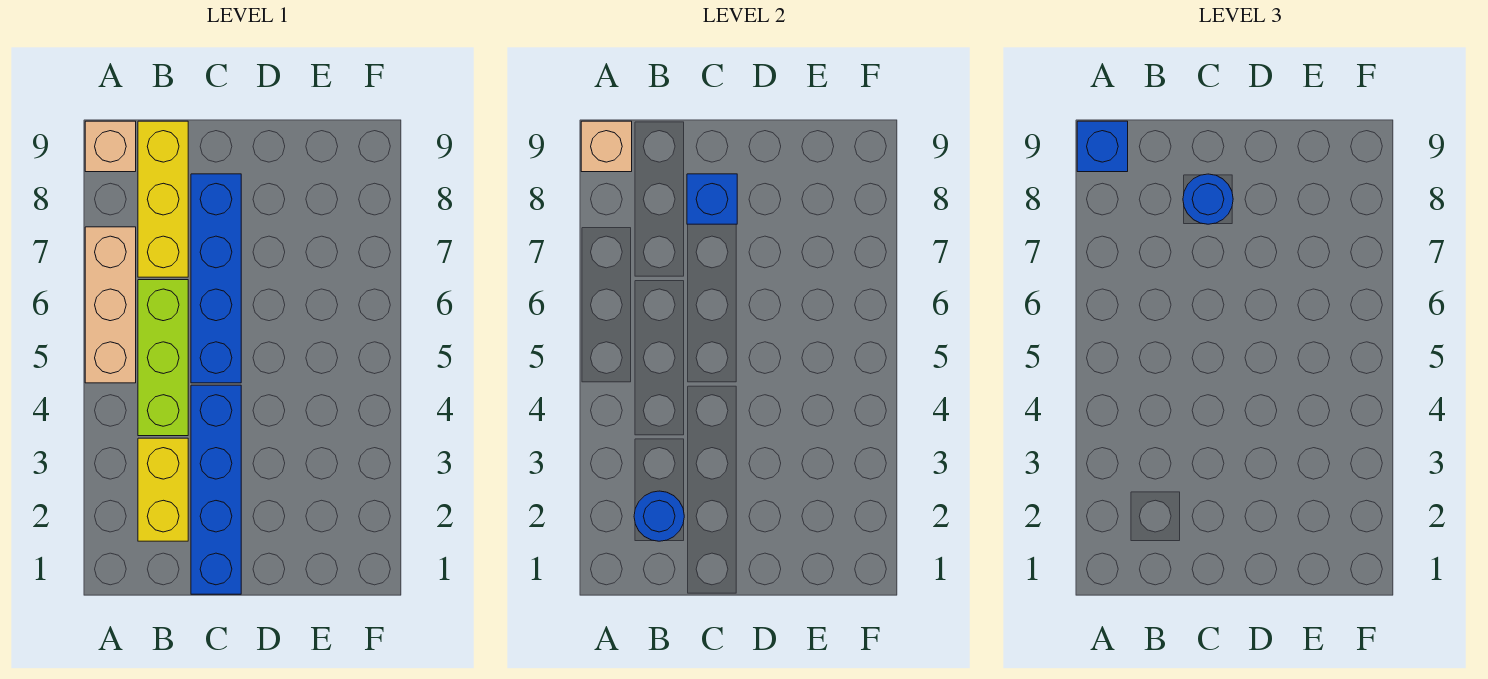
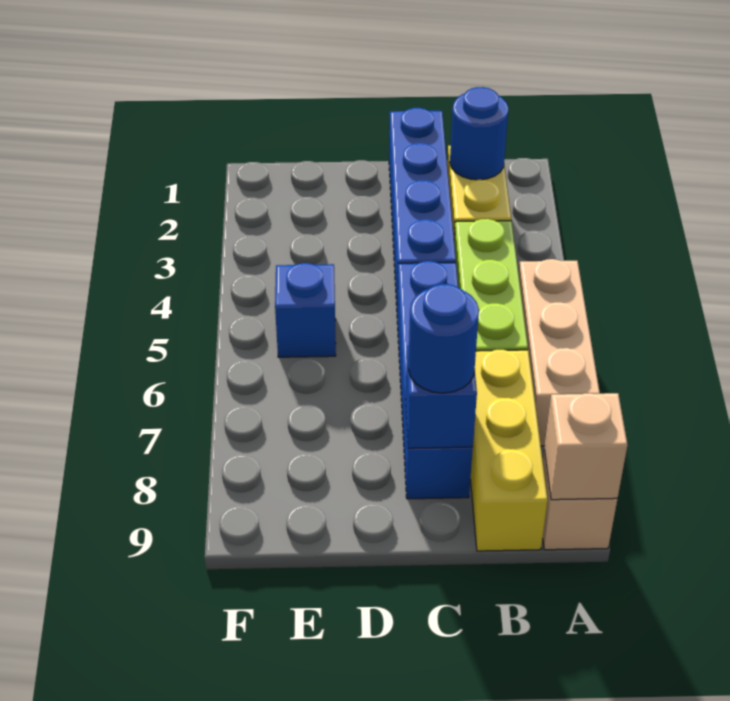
blue brick A9 level 3 -> blue brick E5 level 1

